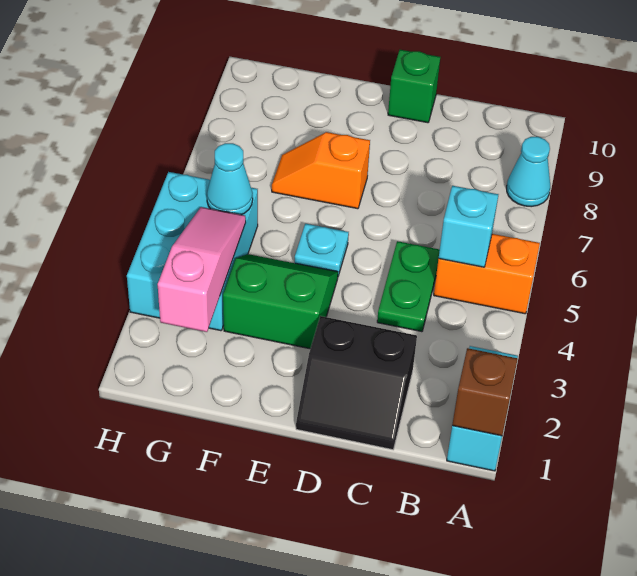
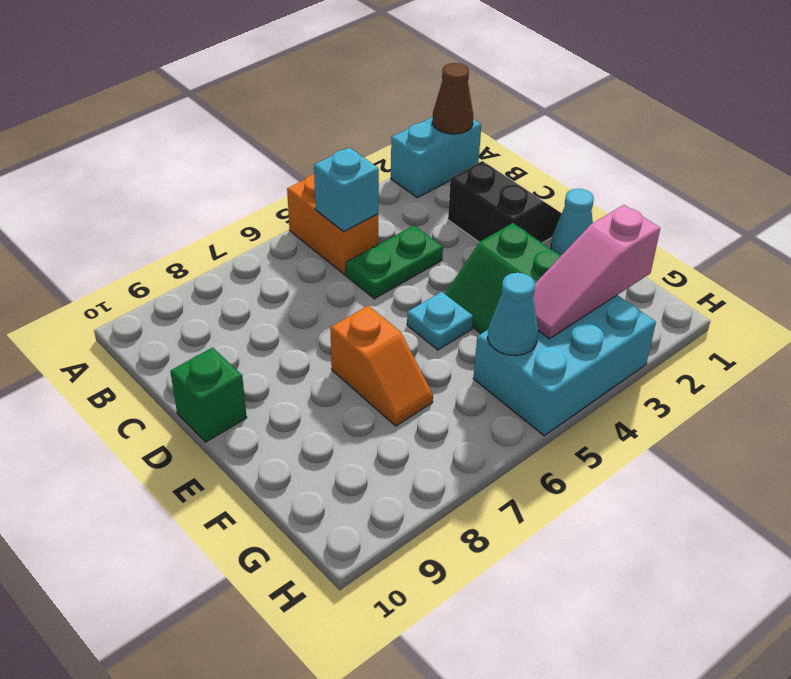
brown brick A1 level 2 -> brown cone A1 level 2
cyan cone A8 level 1 -> cyan cone E1 level 1

